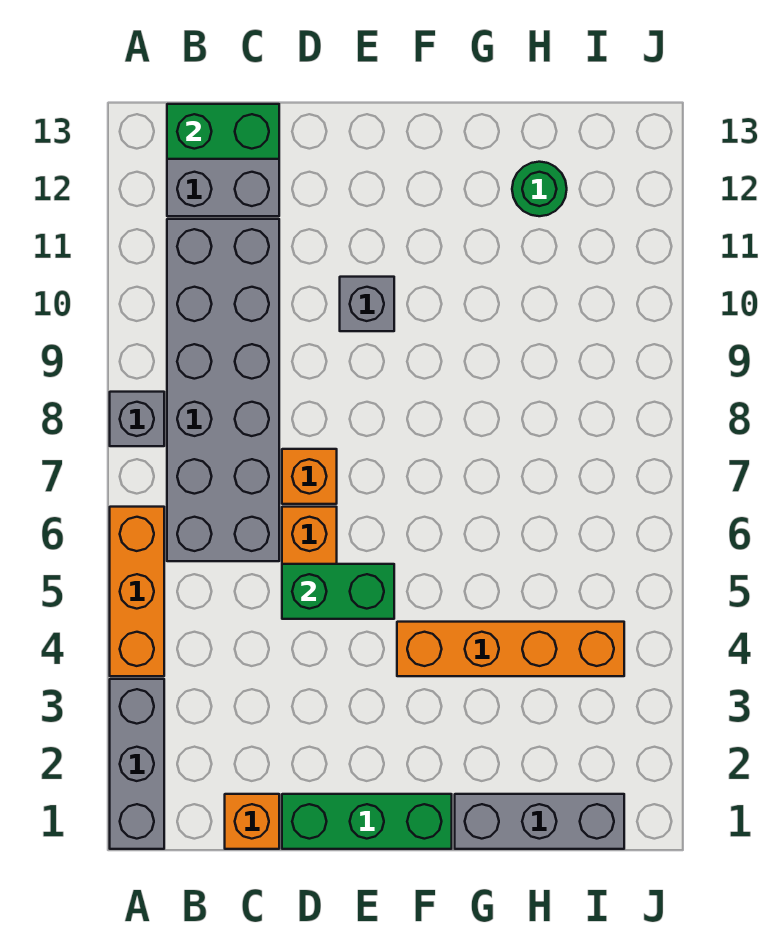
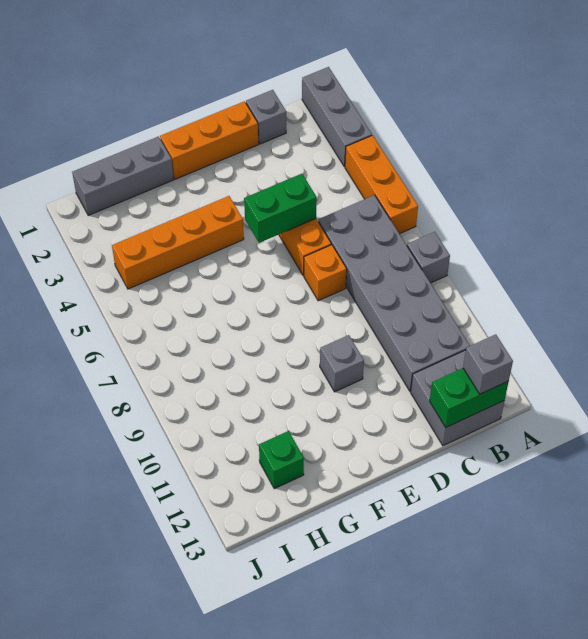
none -> grey brick B13 level 3
orange brick C1 level 1 -> grey brick C1 level 1
green brick D1:F1 level 1 -> orange brick D1:F1 level 1
green round brick H12 level 1 -> green brick H12 level 1

